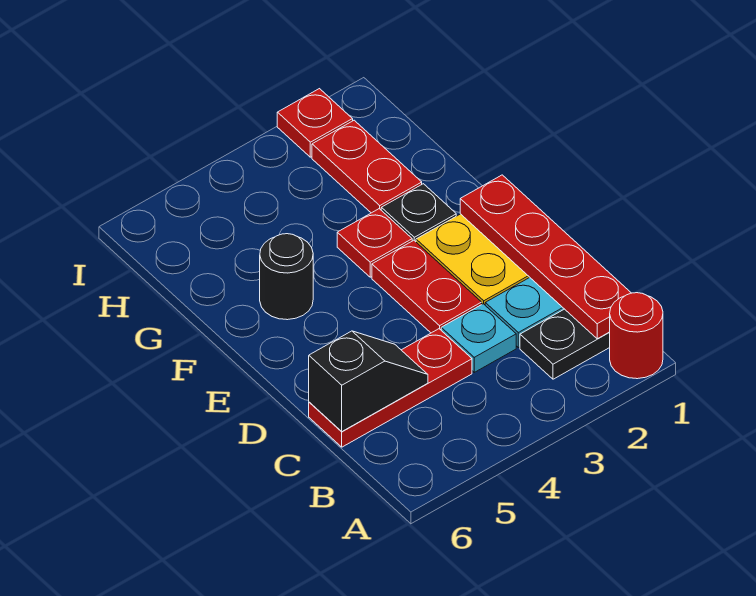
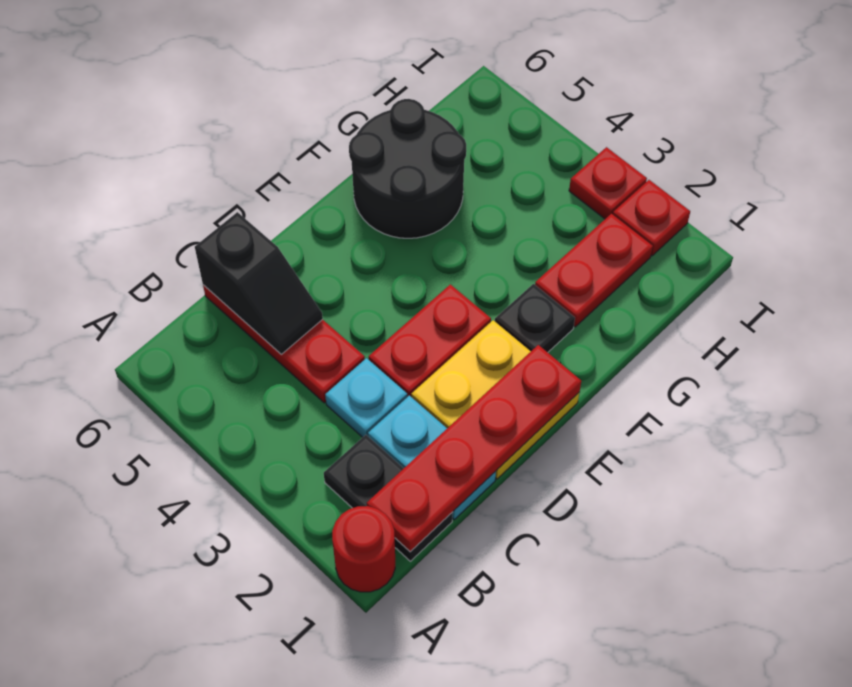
red plate F3 level 1 -> red plate I3 level 1
black round brick F5 level 1 -> black round brick F5:G6 level 1

